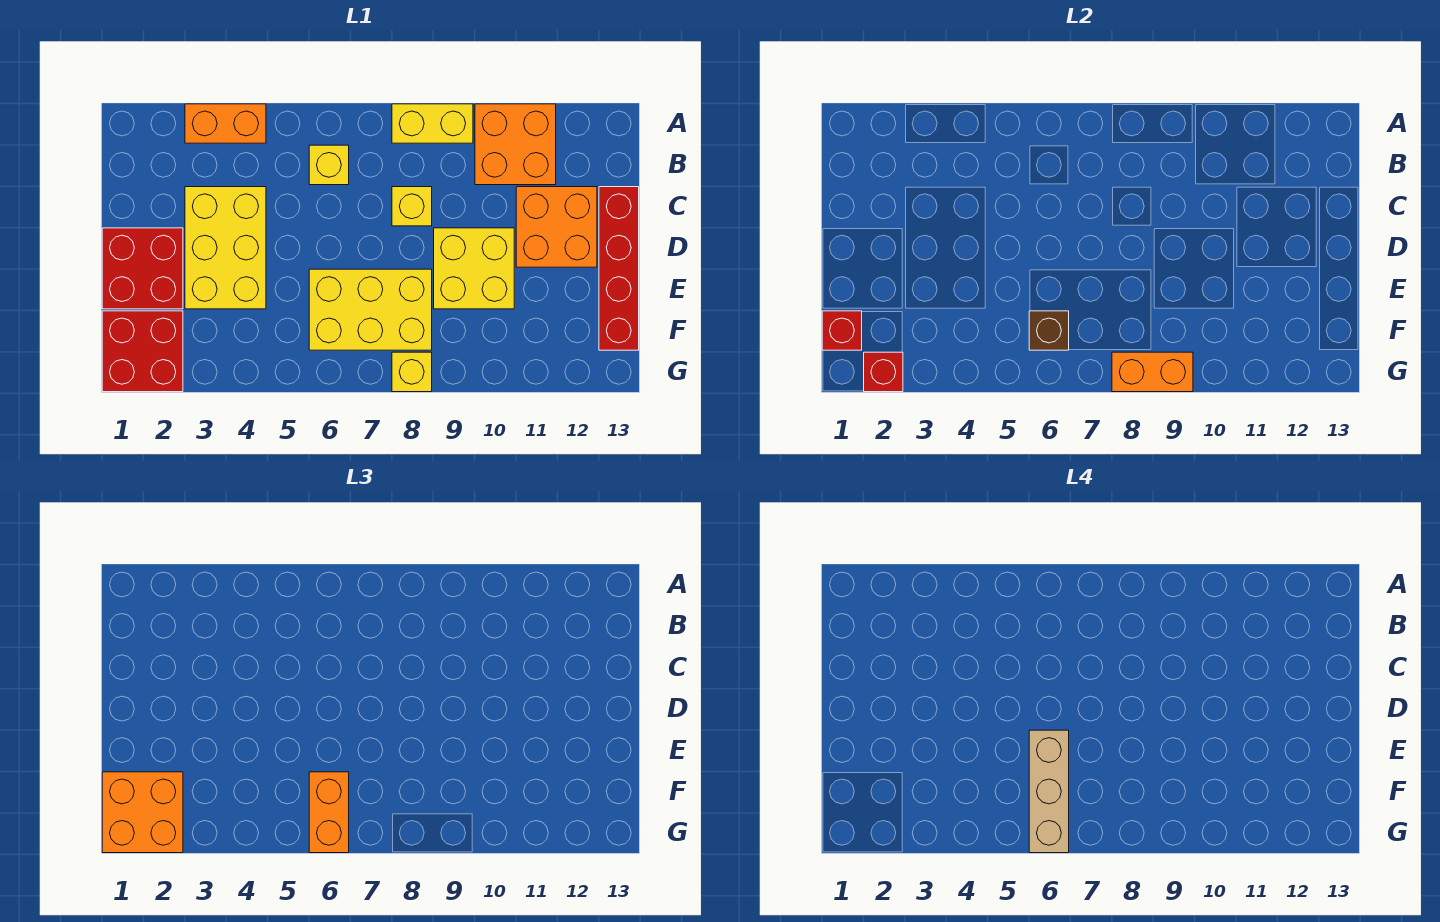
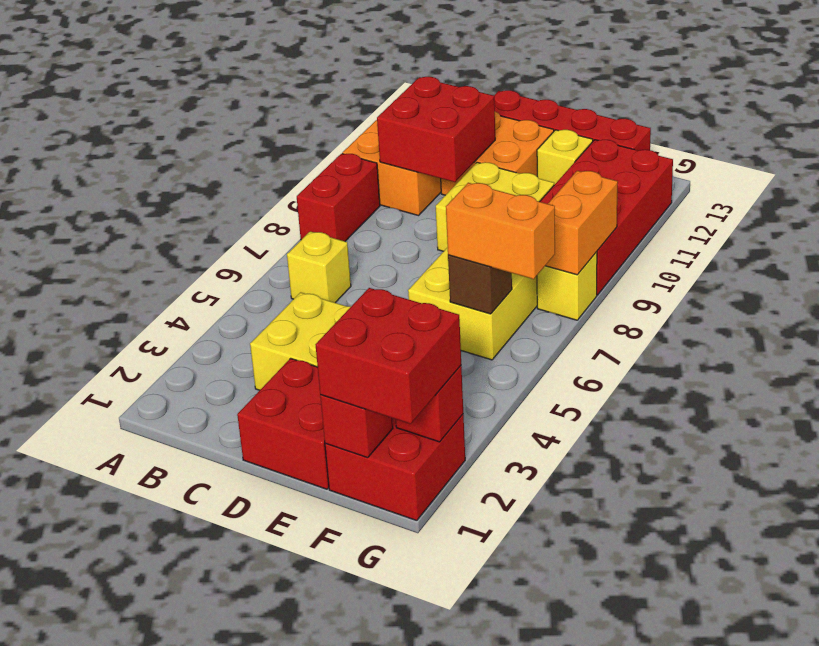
orange brick A3:A4 level 1 -> none
yellow brick A8:A9 level 1 -> red brick A8:A9 level 1
none -> red brick B10:C11 level 2
yellow brick C8 level 1 -> yellow brick E12 level 1
tan brick E6:G6 level 4 -> none
orange brick F1:G2 level 3 -> red brick F1:G2 level 3
none -> red brick F9:G12 level 1

